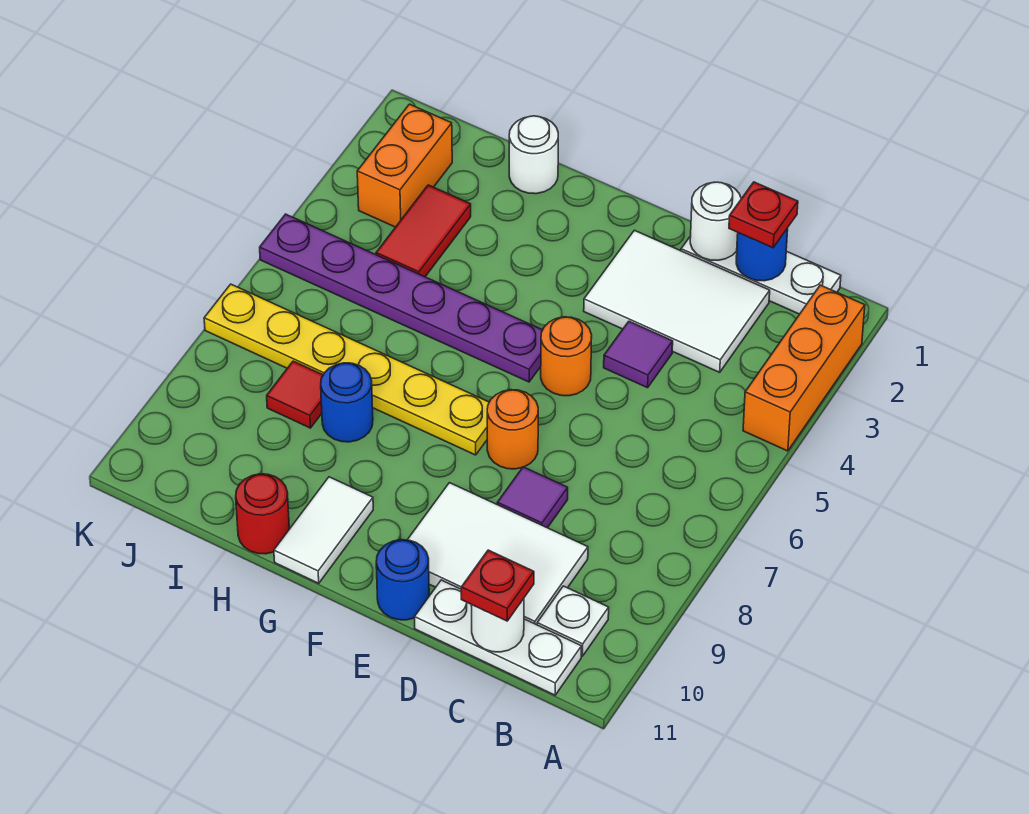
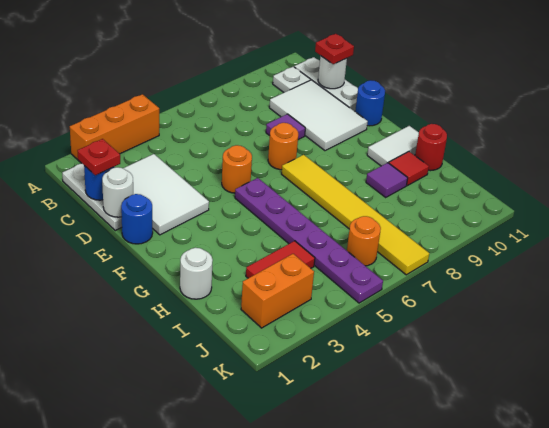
purple tile D4 level 1 -> purple tile H9 level 1
yellow plate F7:K7 level 1 -> yellow tile F7:K7 level 1
blue round brick H8 level 1 -> blue round brick E1 level 1
red tile I8 level 1 -> red tile H10 level 1
none -> orange round brick J6 level 1

